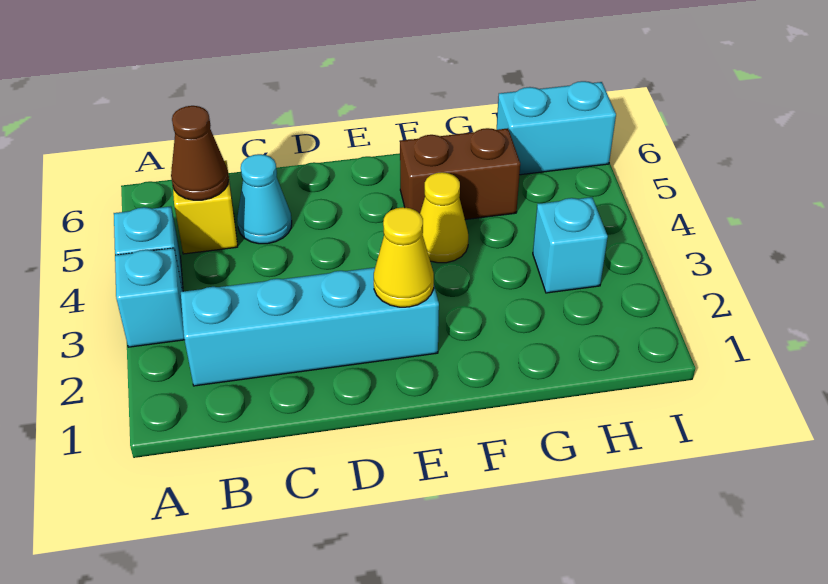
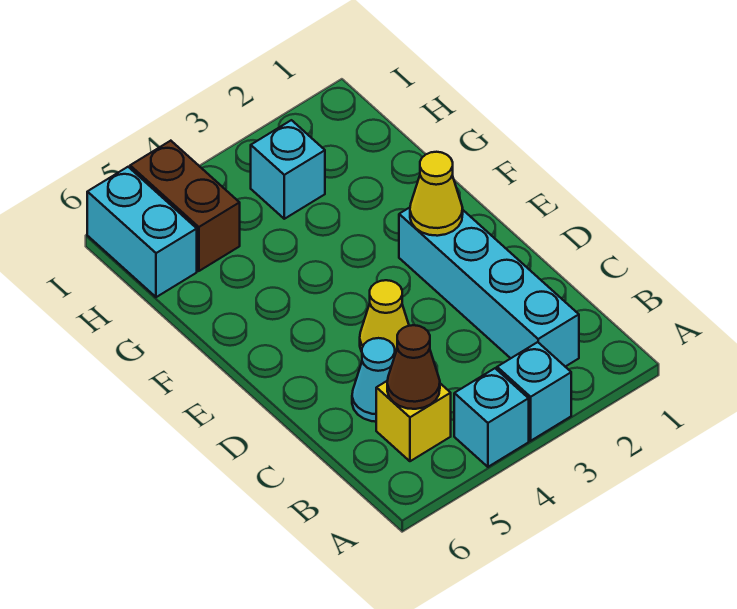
yellow cone F4 level 1 -> yellow cone D4 level 1
brown brick F5:G5 level 1 -> brown brick H5:I5 level 1

